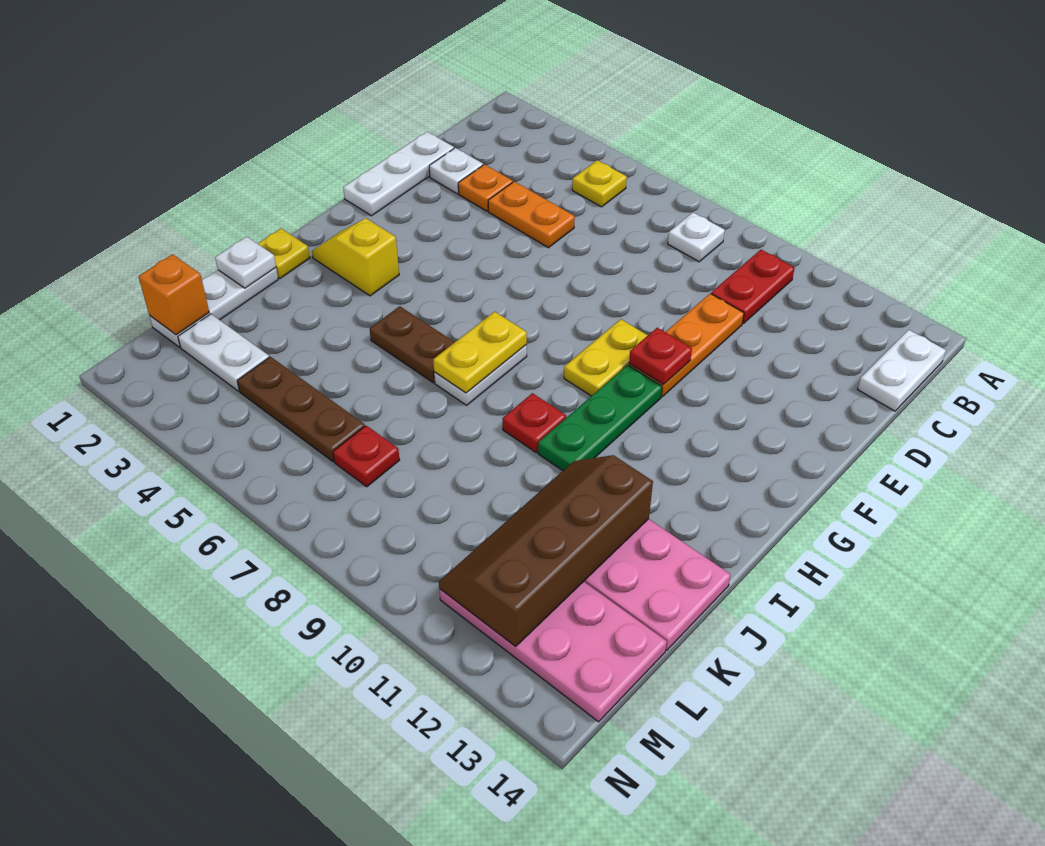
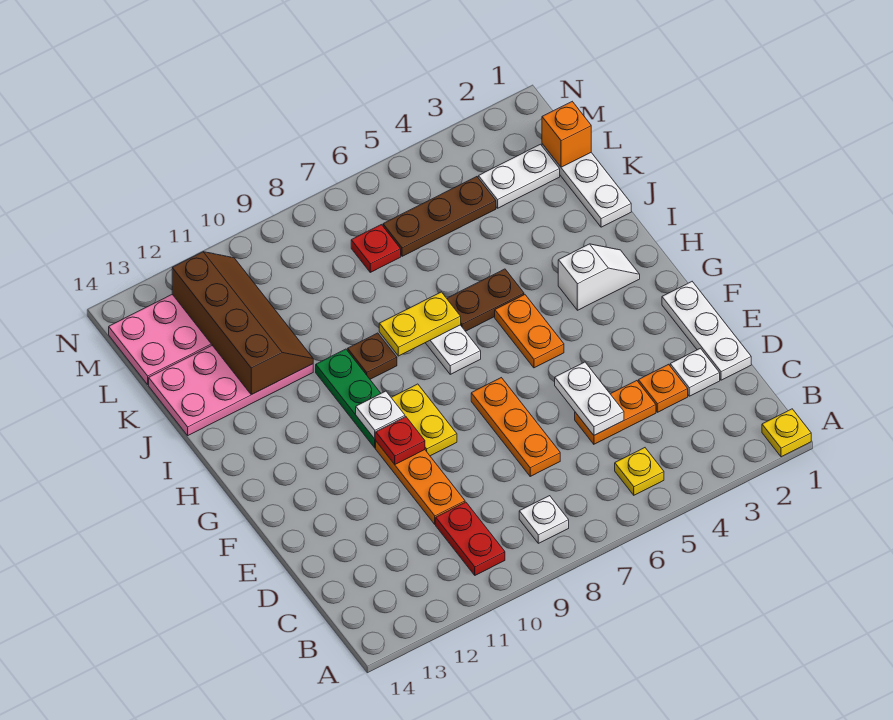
white plate B14:C14 level 1 -> white plate D5:E5 level 2
none -> orange plate D7:F7 level 1
none -> orange plate G5:H5 level 1
yellow slope H2:H3 level 1 top 3 -> white slope H2:H3 level 1 top 3
yellow plate H7:I7 level 2 -> yellow plate I7:I8 level 2
yellow plate I1 level 1 -> yellow plate A1 level 1
red plate I9 level 1 -> brown plate I9 level 1
white plate J1 level 2 -> white plate G10 level 2

